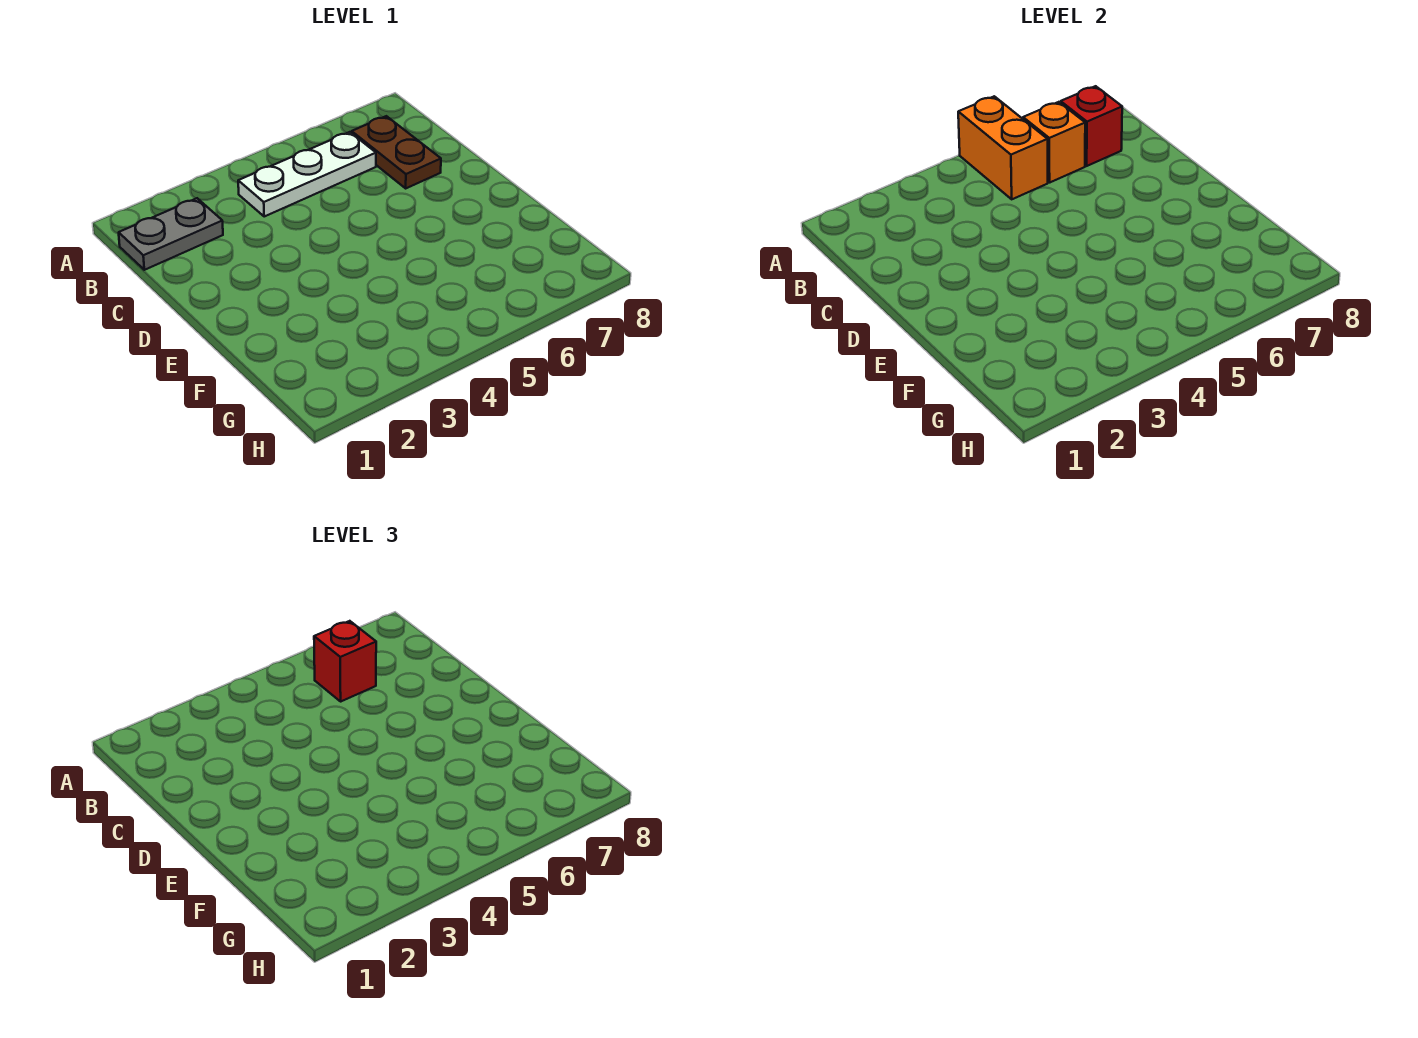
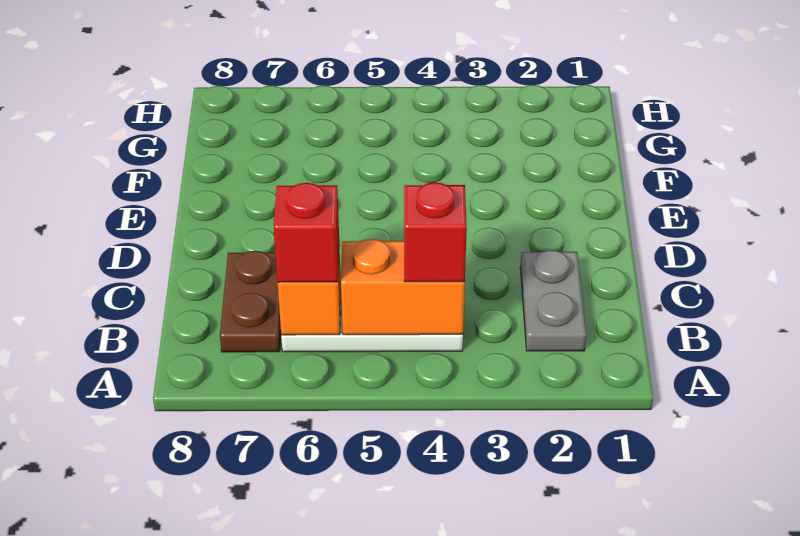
orange brick A5:B5 level 2 -> orange brick B4:B5 level 2
grey plate B1:B2 level 1 -> grey plate B2:C2 level 1
red brick B7 level 2 -> red brick B4 level 3

